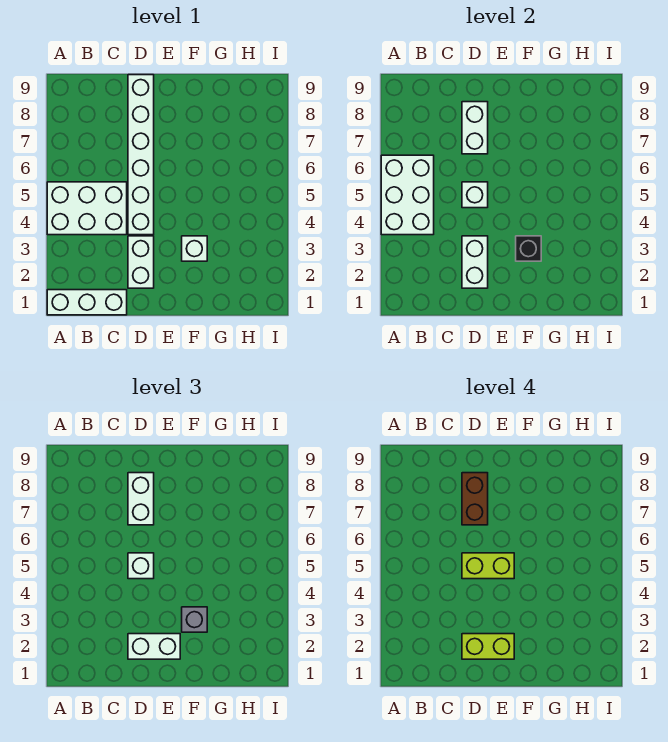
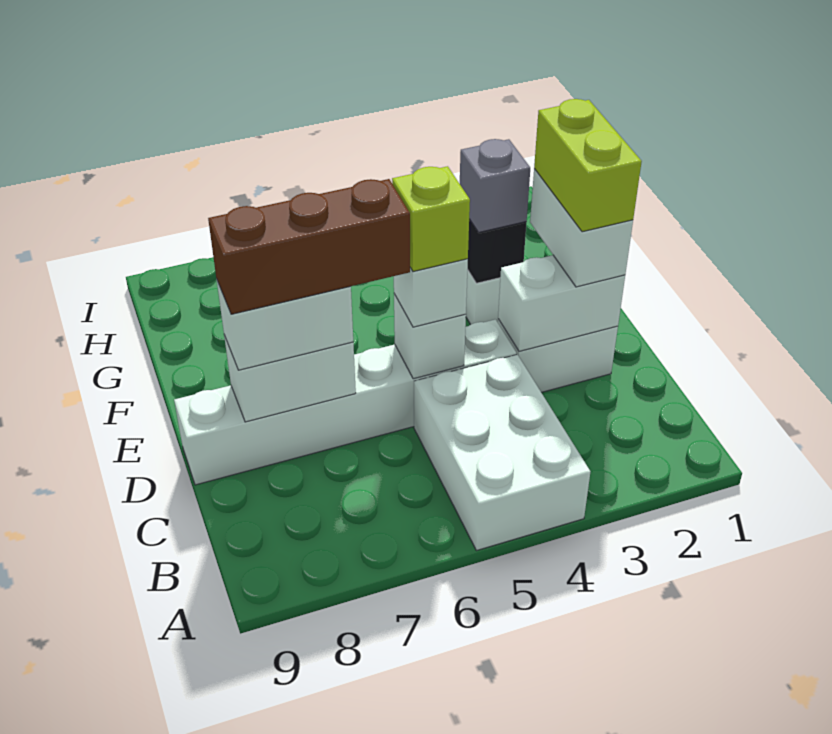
white brick A1:C1 level 1 -> none
white brick A4:B6 level 2 -> none
lime brick D5:E5 level 4 -> lime brick D5 level 4
brown brick D7:D8 level 4 -> brown brick D6:D8 level 4

